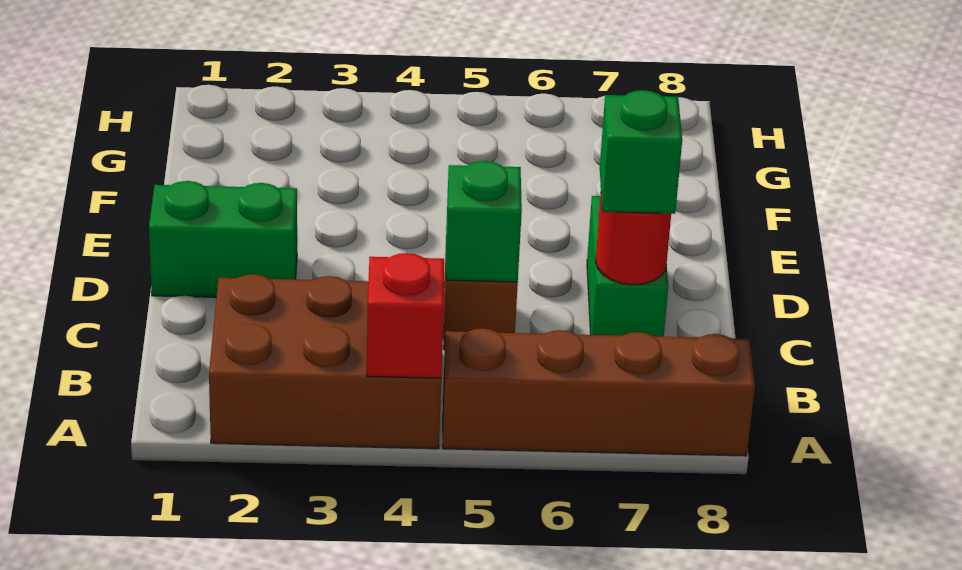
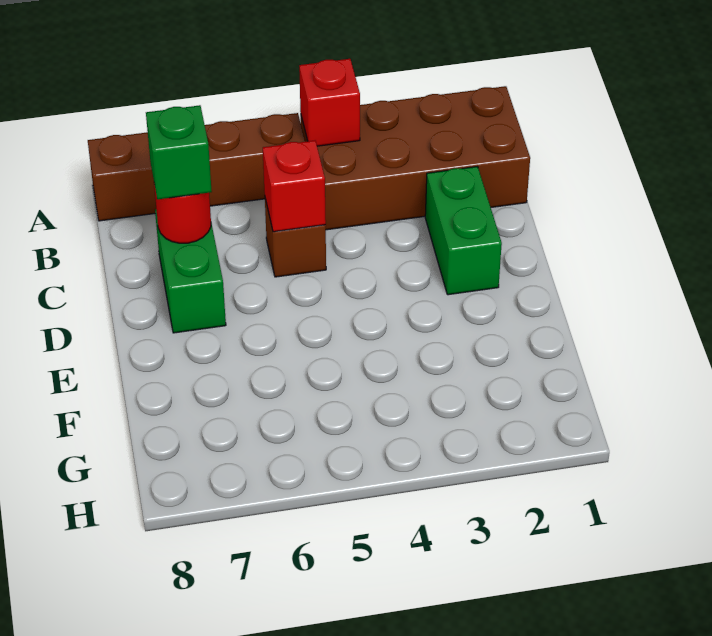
brown brick A2:B4 level 1 -> brown brick A1:B4 level 1
green brick C5 level 2 -> red brick C5 level 2
green brick D1:D2 level 1 -> green brick C2:D2 level 1

